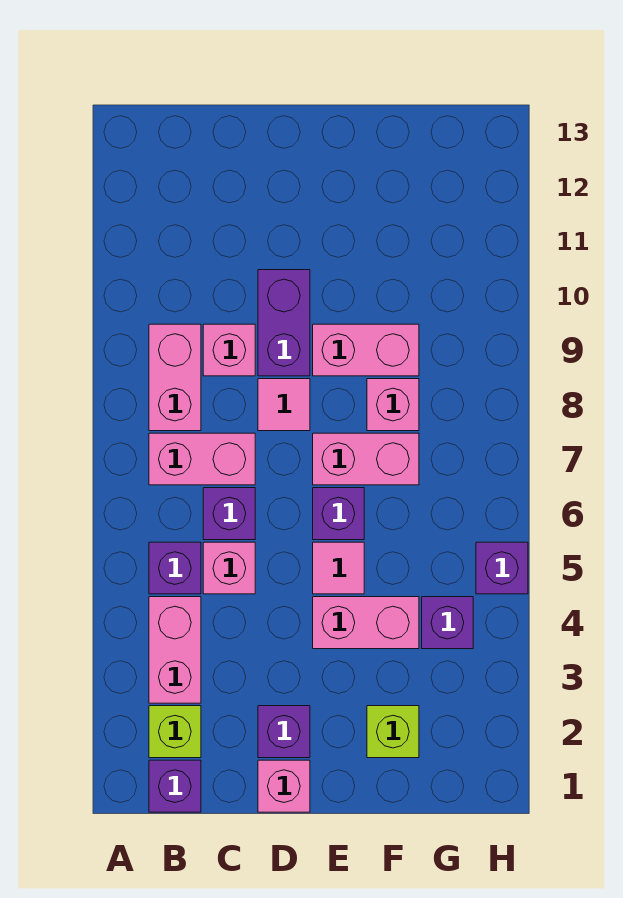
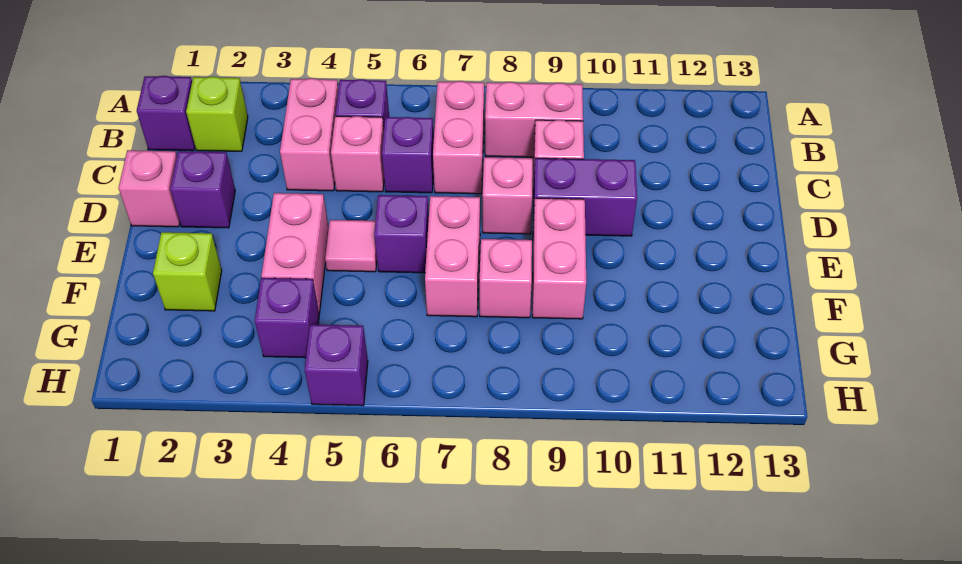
pink brick B3:B4 level 1 -> pink brick B4:C4 level 1
pink tile D8 level 1 -> pink brick D8 level 1

